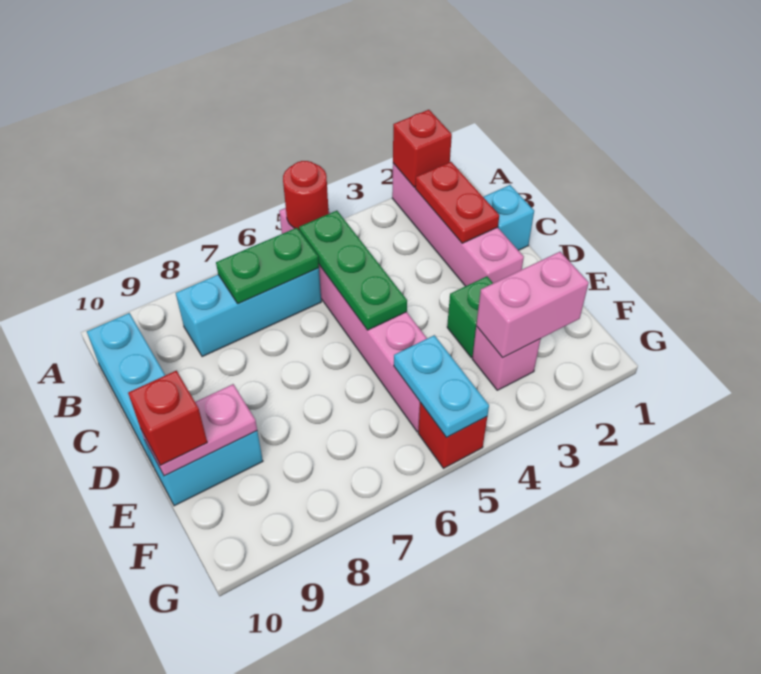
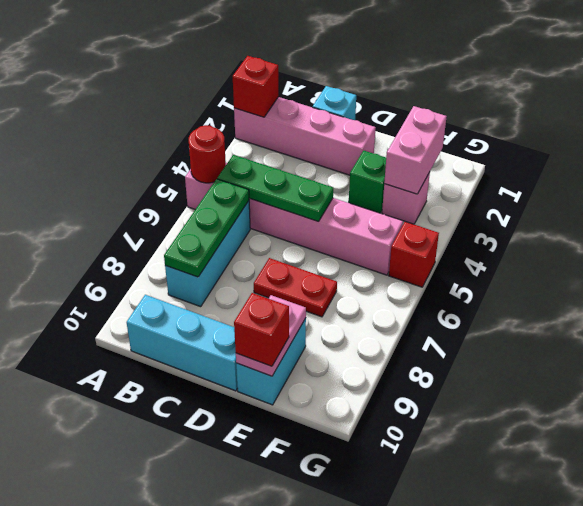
red plate B2:C2 level 2 -> red plate D7:E7 level 1
green plate B6:B7 level 2 -> green plate B6:B8 level 2
cyan plate F5:G5 level 2 -> none

